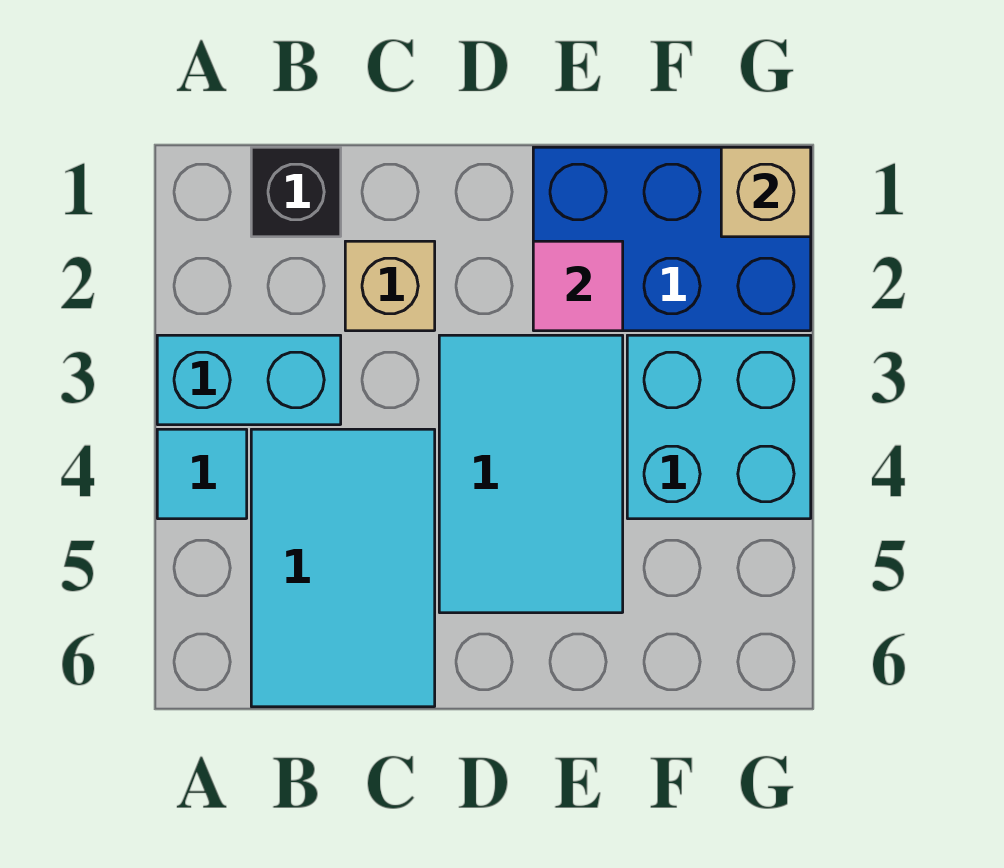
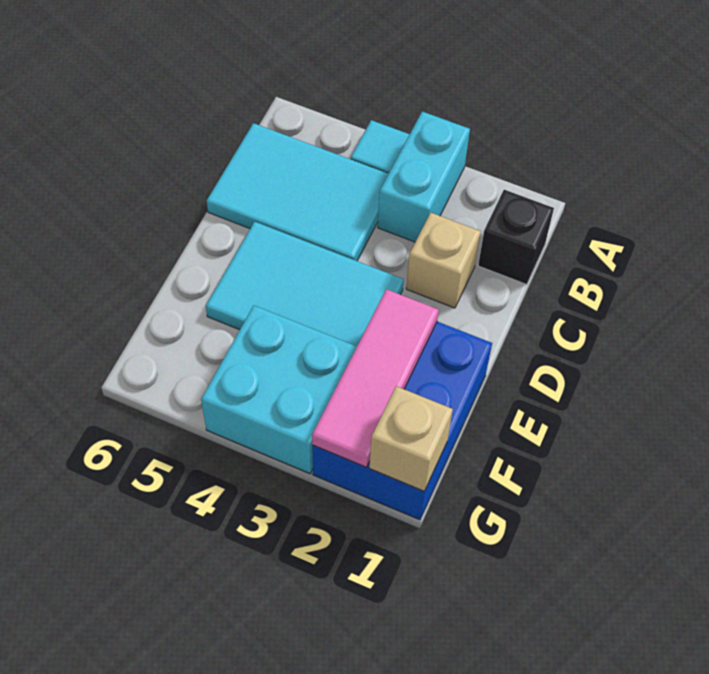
pink tile E2 level 2 -> pink tile E2:G2 level 2

